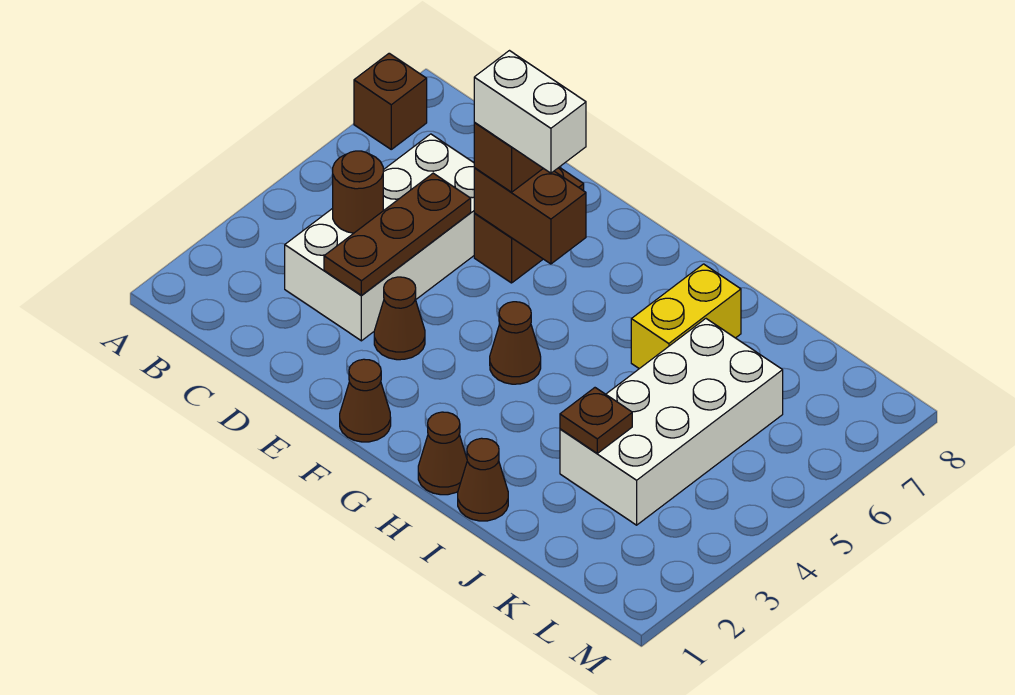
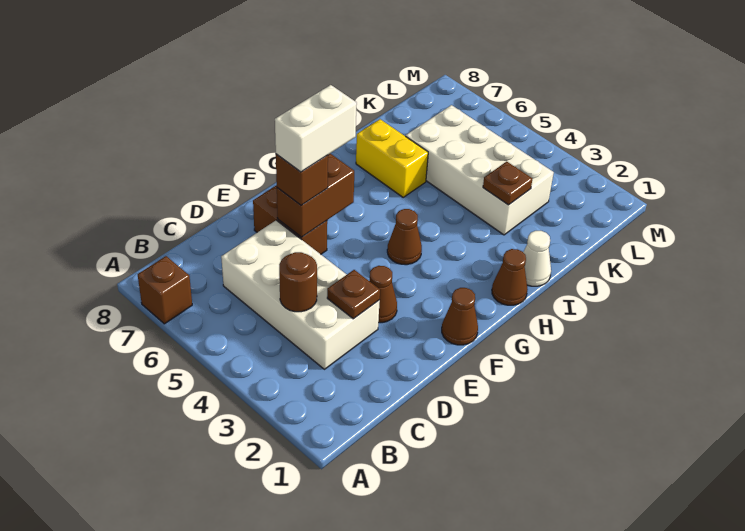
brown plate D3:D5 level 2 -> brown plate D3 level 2
brown cone I1 level 1 -> white cone I1 level 1

